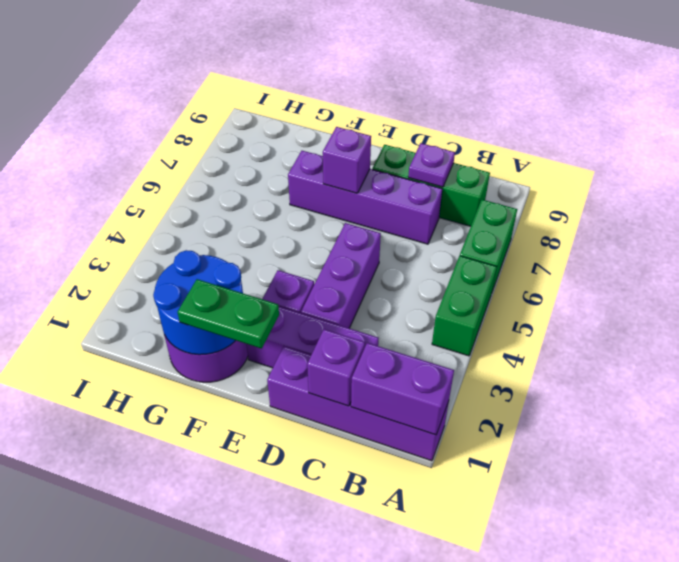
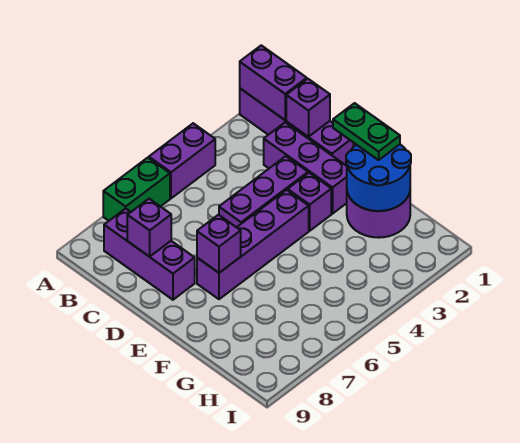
green brick A4:A5 level 1 -> purple brick A4:A5 level 1
green brick B8:D8 level 1 -> purple brick B8:D8 level 1
purple brick C7:F7 level 1 -> purple brick E4:E7 level 1
purple plate C8 level 2 -> purple brick C8 level 2

